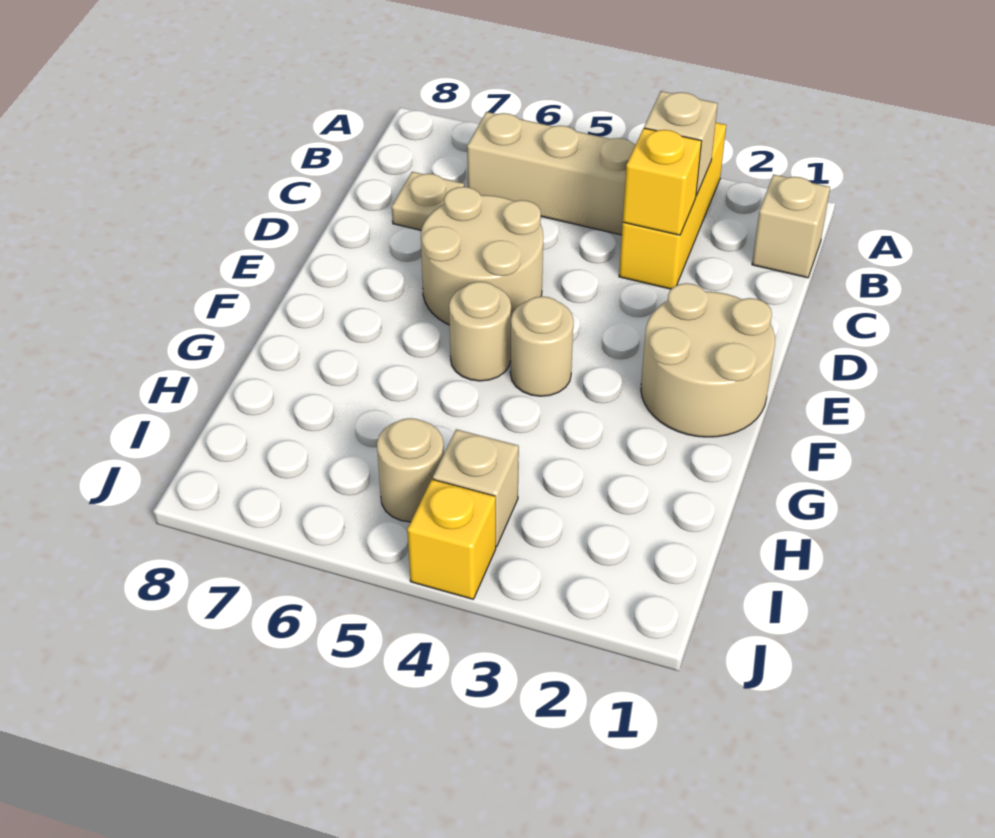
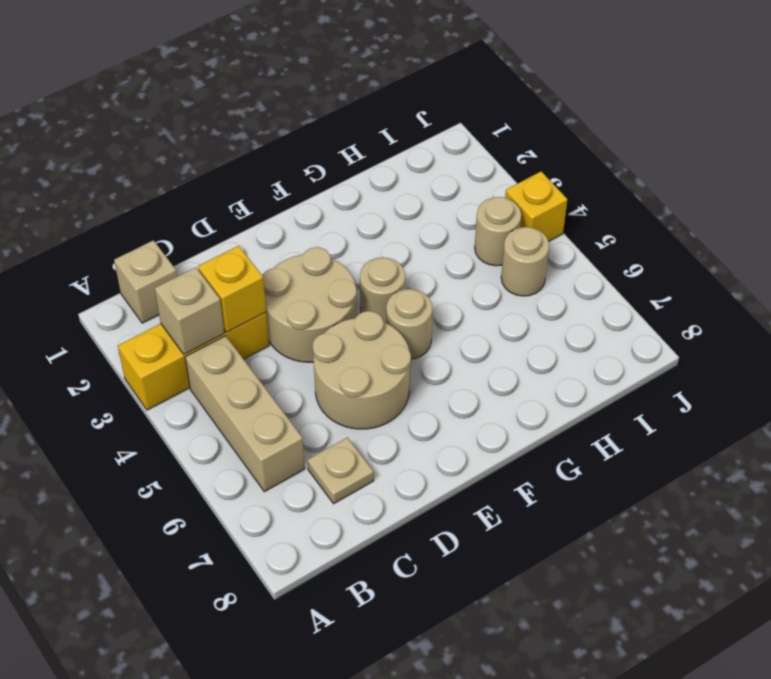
tan round brick E1:F2 level 1 -> tan round brick D3:E4 level 1
tan brick I4 level 1 -> tan round brick I4 level 1

